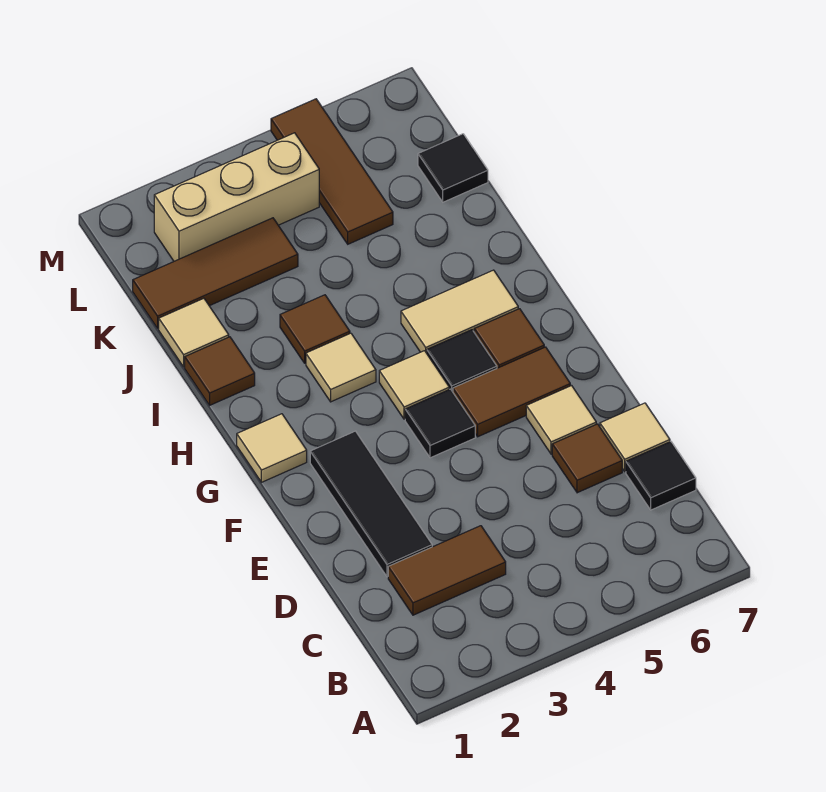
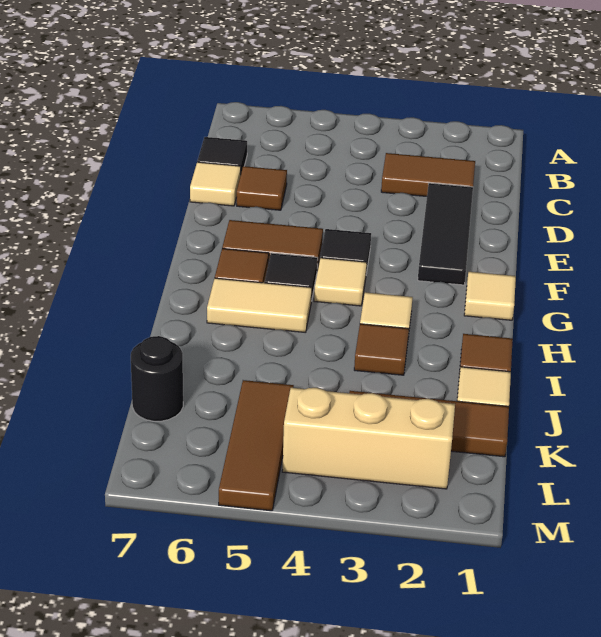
tan tile E6 level 1 -> none
black tile K7 level 1 -> black round brick K7 level 1

